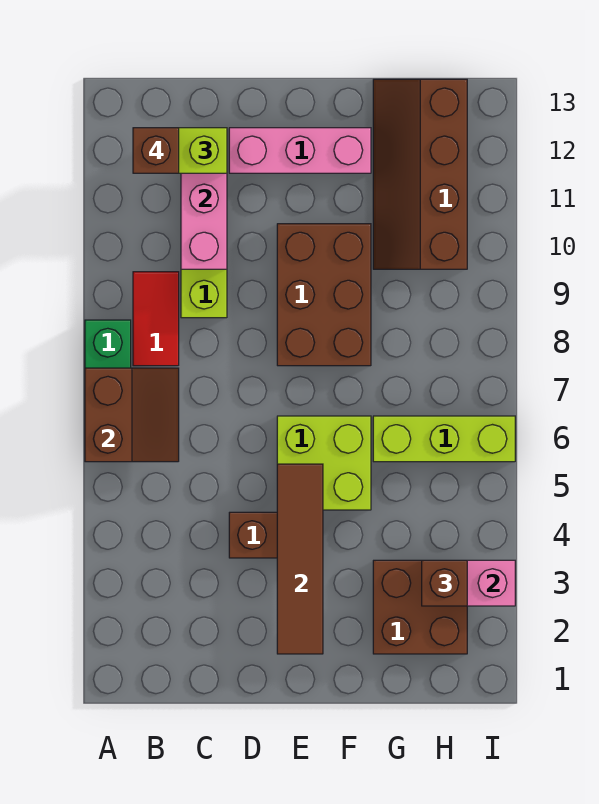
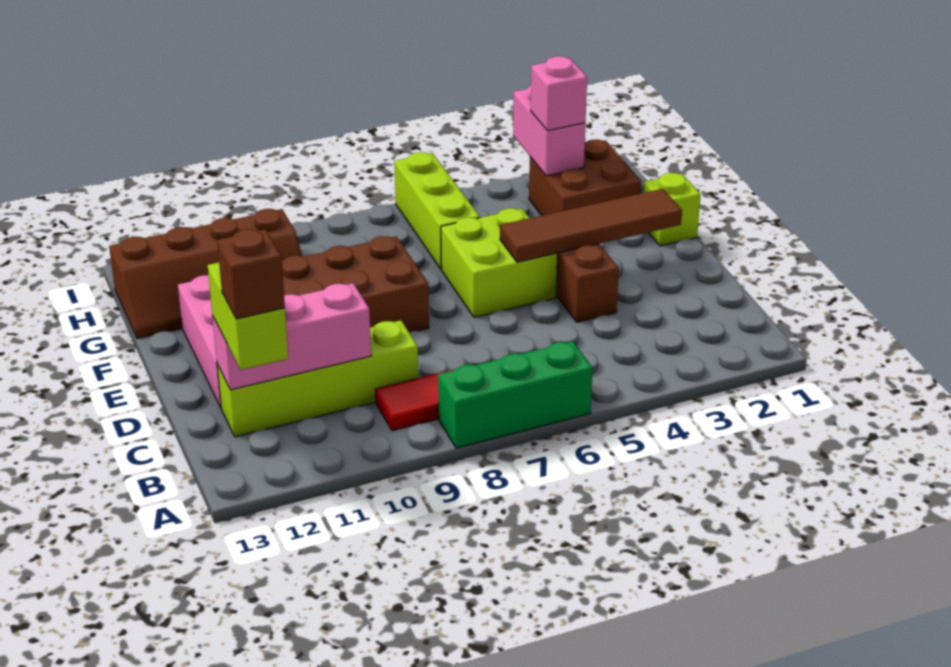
brown slope A6:B7 level 2 top A -> none
none -> lime brick F1 level 1
brown brick H3 level 3 -> pink brick H3 level 3

